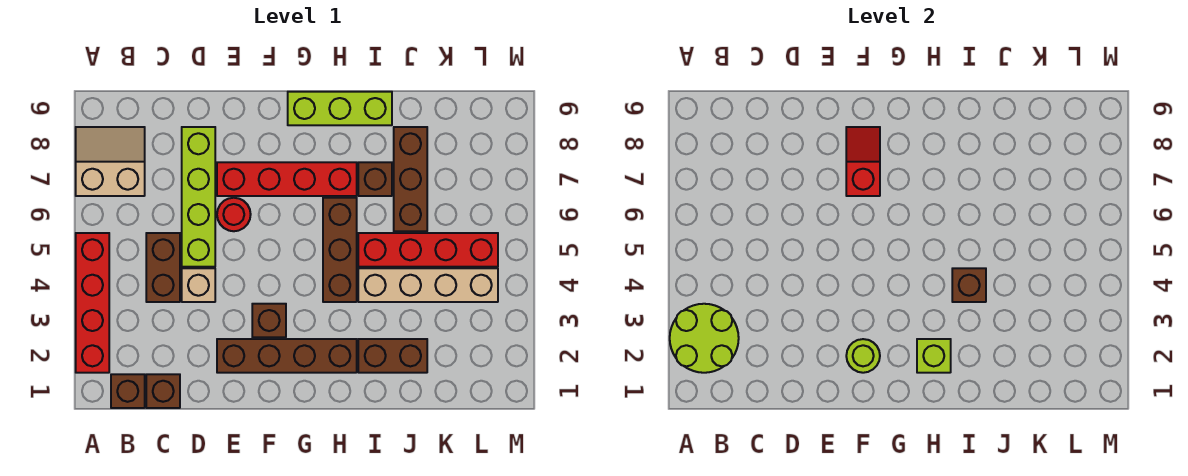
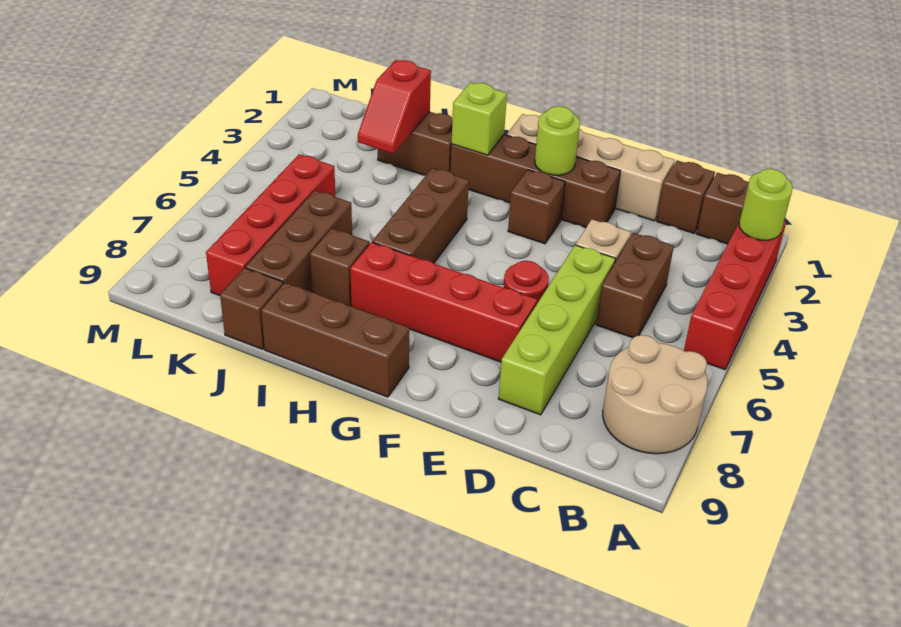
lime round brick A2:B3 level 2 -> lime round brick A2 level 2
tan slope A7:B8 level 1 top 7 -> tan round brick A7:B8 level 1
red slope F7:F8 level 2 top 7 -> red slope J2:J3 level 2 top 2
lime brick G9:I9 level 1 -> brown brick G9:I9 level 1
tan brick I4:L4 level 1 -> tan brick D1:G1 level 1
brown brick I4 level 2 -> brown brick J9 level 1
red brick I5:L5 level 1 -> red brick K5:K8 level 1

